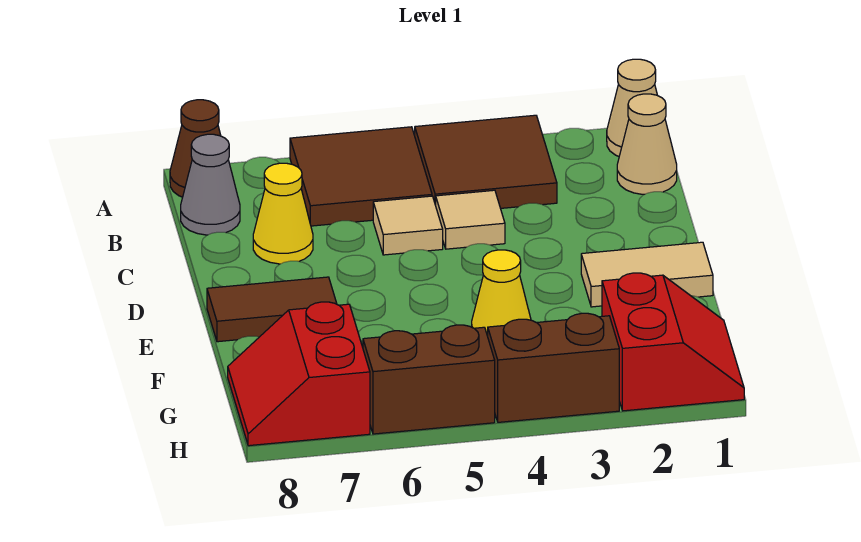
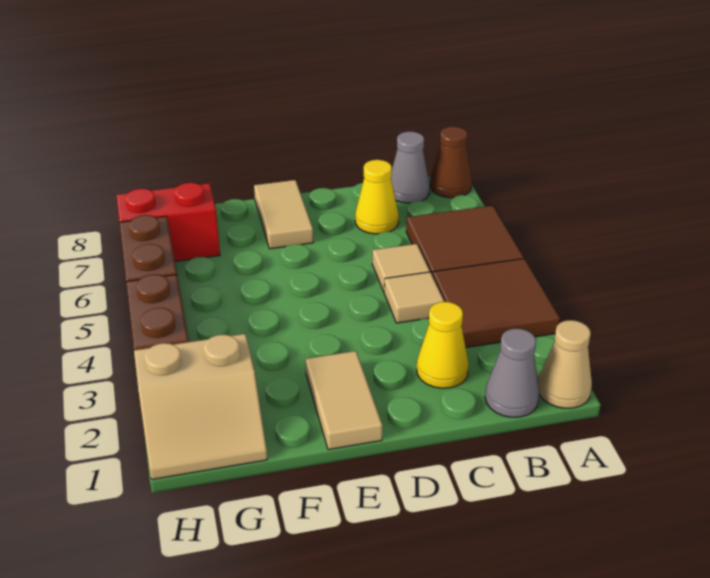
tan cone B1 level 1 -> grey cone B1 level 1
brown tile E7:E8 level 1 -> tan tile E7:E8 level 1
yellow cone F4 level 1 -> yellow cone C2 level 1
red slope G1:H2 level 1 top 2 -> tan slope G1:H2 level 1 top 2

